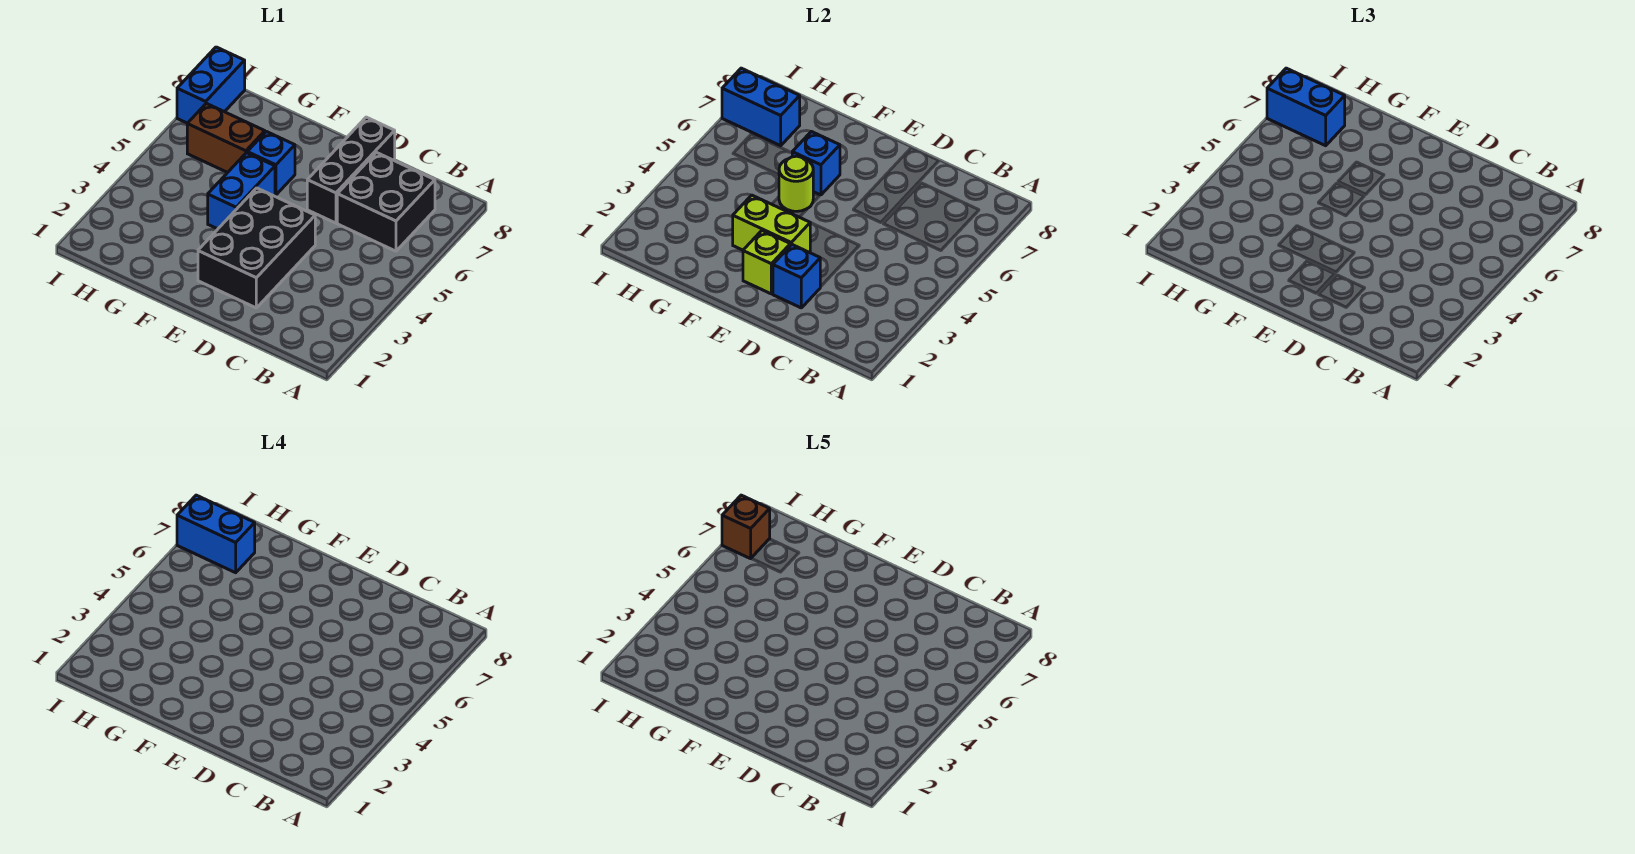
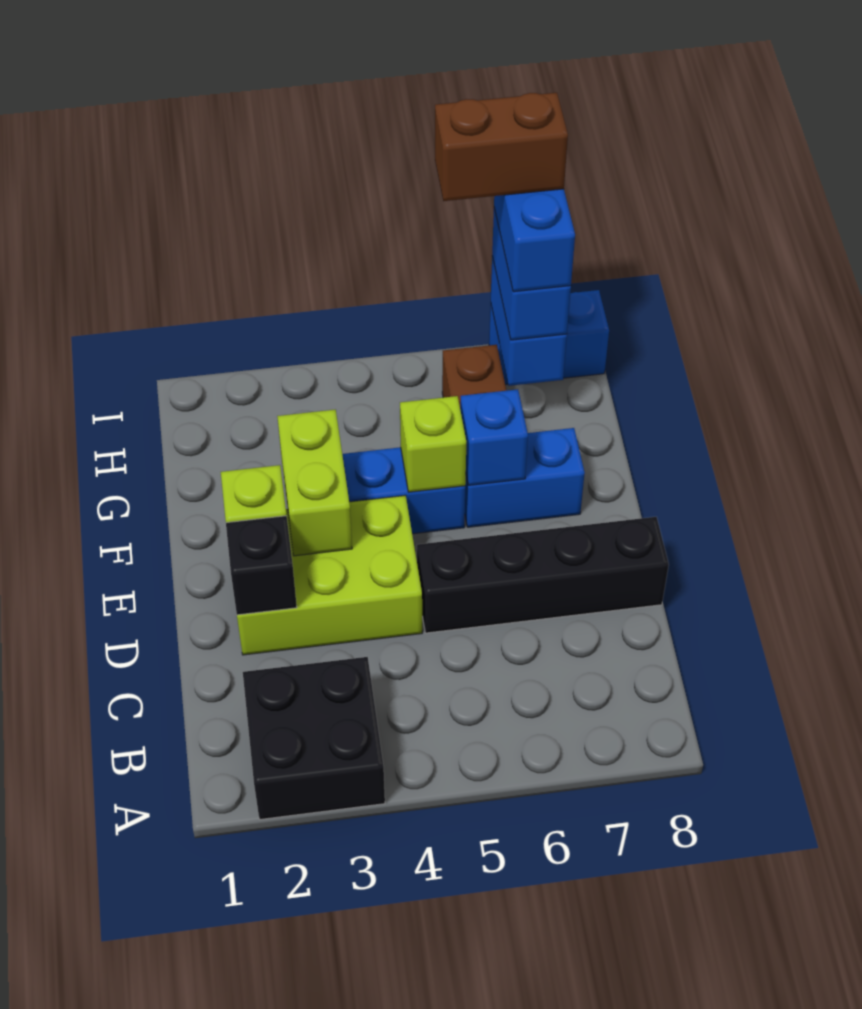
black brick B6:C7 level 1 -> black brick A2:B3 level 1
black brick D2:E4 level 1 -> lime brick D2:E4 level 1
blue brick D2 level 2 -> black brick D2 level 2
black brick D6:D8 level 1 -> black brick D5:D8 level 1
lime round brick F5 level 2 -> lime brick F5 level 2
blue brick F6 level 1 -> blue brick F6:F7 level 1
brown brick I7 level 5 -> brown brick I6:I7 level 5

